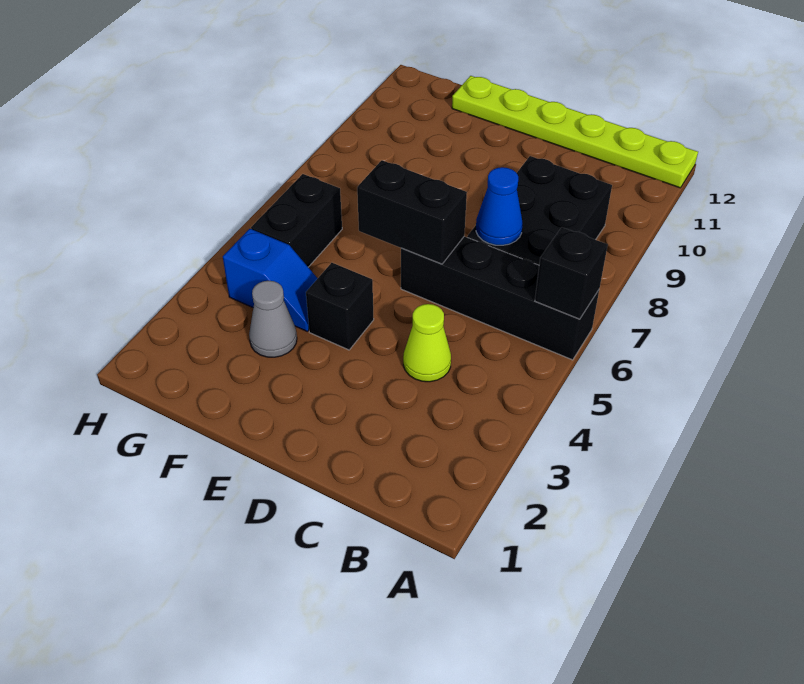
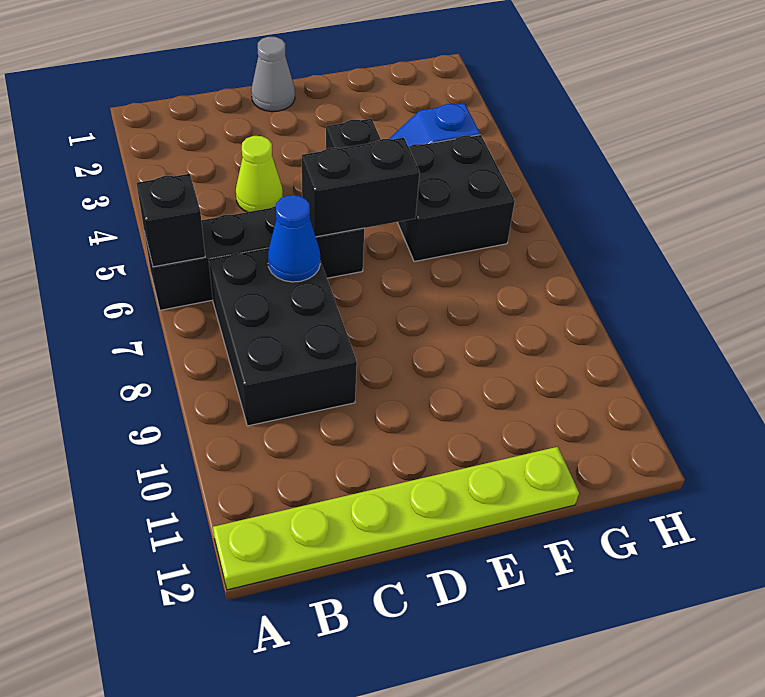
grey cone F3 level 1 -> grey cone D1 level 1
black brick G5:G6 level 1 -> black brick F5:G6 level 1

